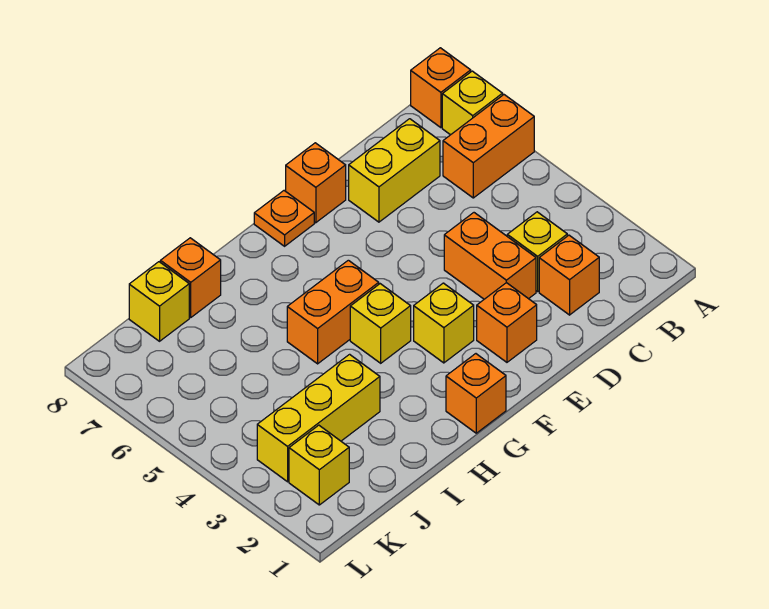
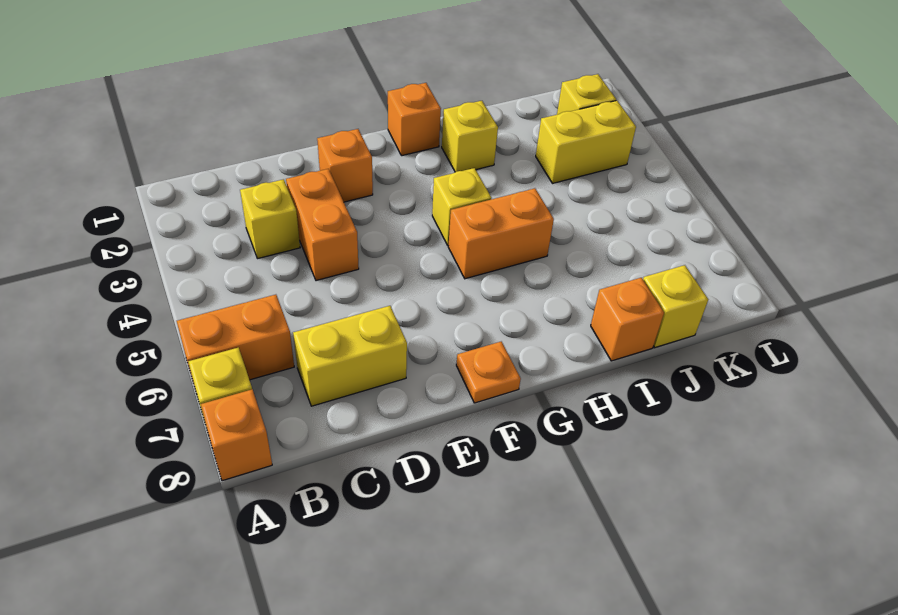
orange brick C2 level 1 -> none
orange brick E8 level 1 -> none
yellow brick F3 level 1 -> yellow brick H2 level 1
yellow brick I3:K3 level 1 -> yellow brick J3:K3 level 1

